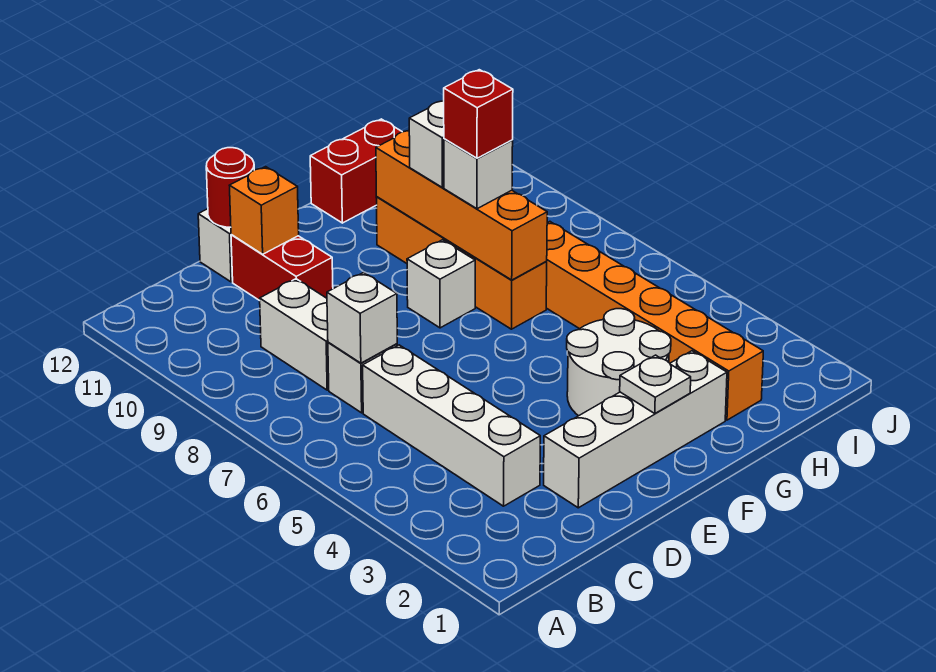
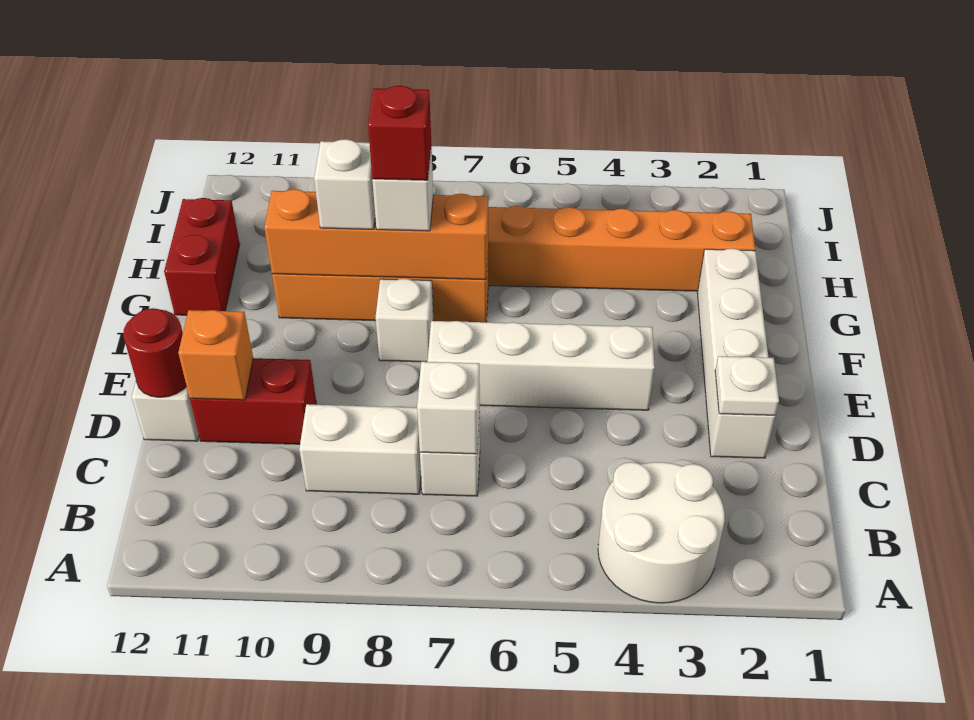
white brick C3:C6 level 1 -> white brick E4:E7 level 1
white plate F2 level 2 -> white plate D2 level 2
white round brick F3:G4 level 1 -> white round brick A3:B4 level 1

